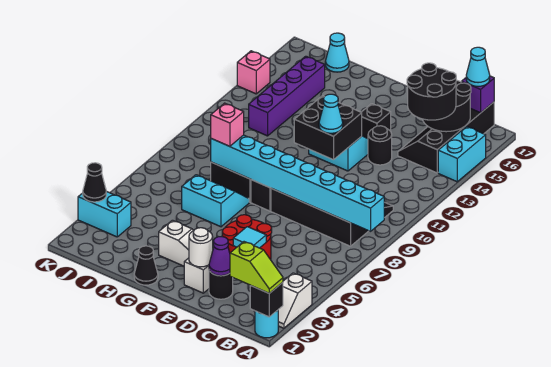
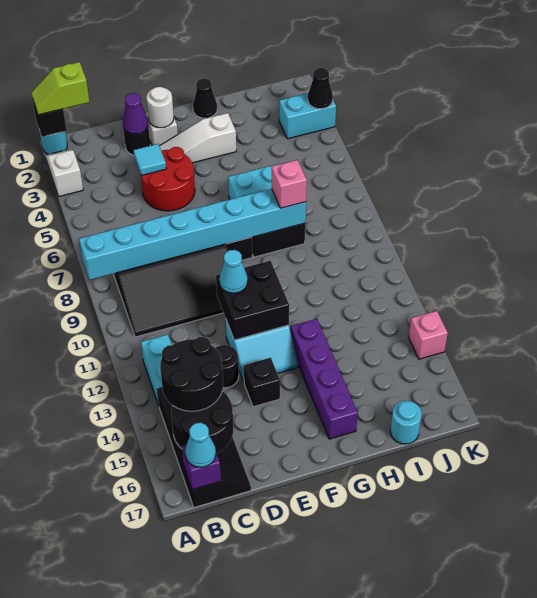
cyan brick A14:A15 level 1 -> cyan brick B12:B13 level 1
purple brick I12:I15 level 1 -> purple brick G13:G16 level 1
cyan cone I17 level 1 -> cyan round brick I17 level 1

